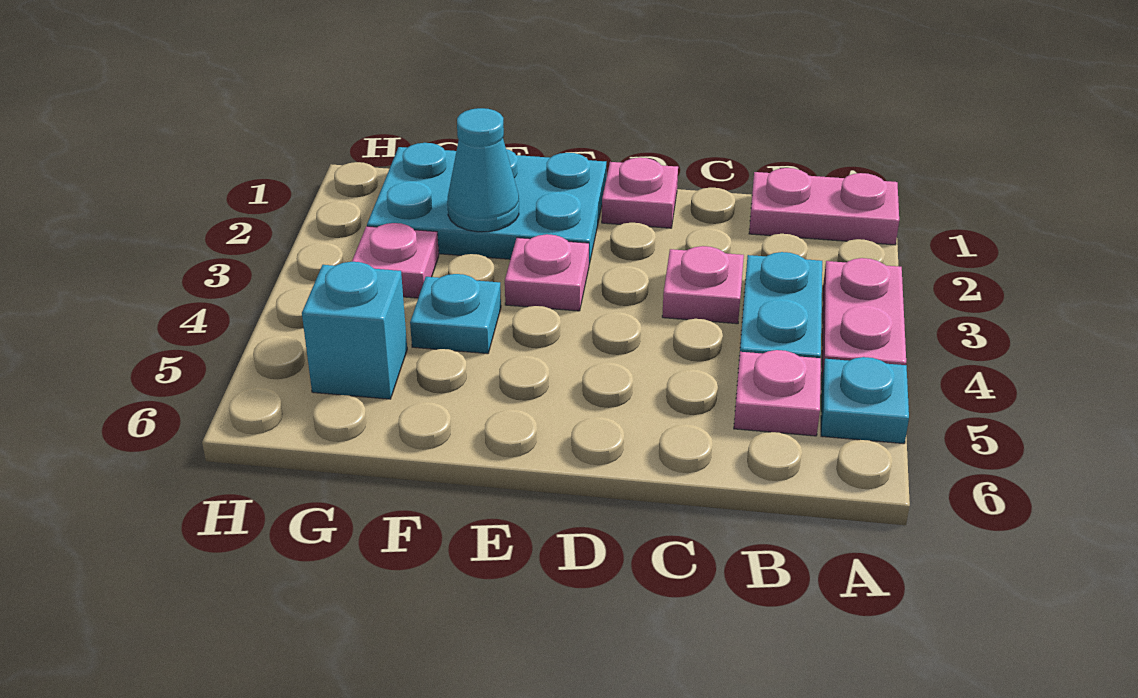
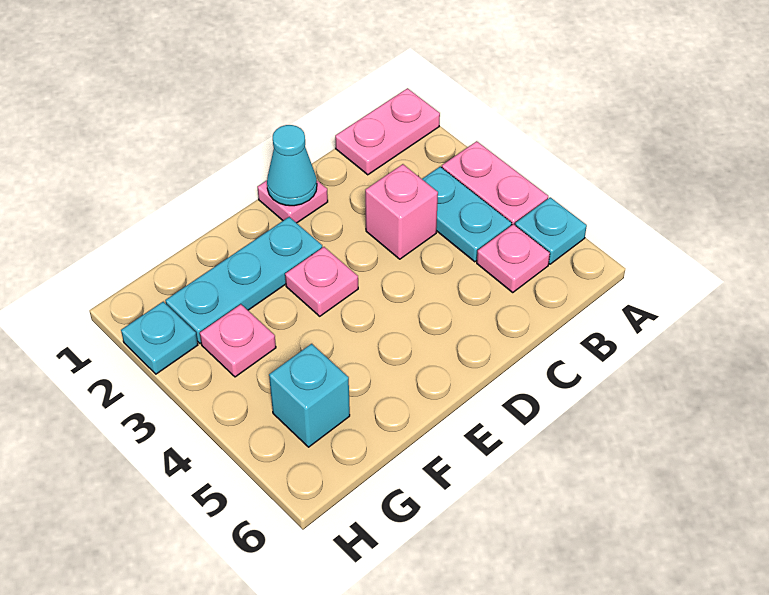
pink plate C3 level 1 -> pink brick C3 level 1
cyan plate E1:G2 level 1 -> cyan plate E2:G2 level 1
cyan cone F2 level 2 -> cyan cone D1 level 2
cyan plate F4 level 1 -> cyan plate H2 level 1

